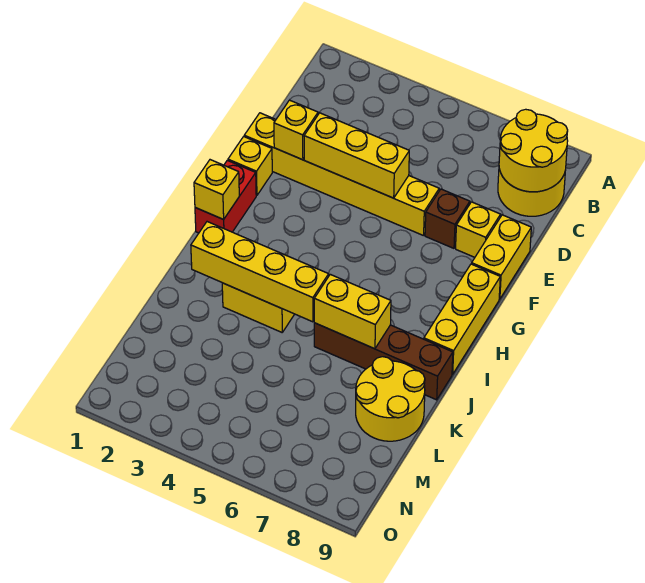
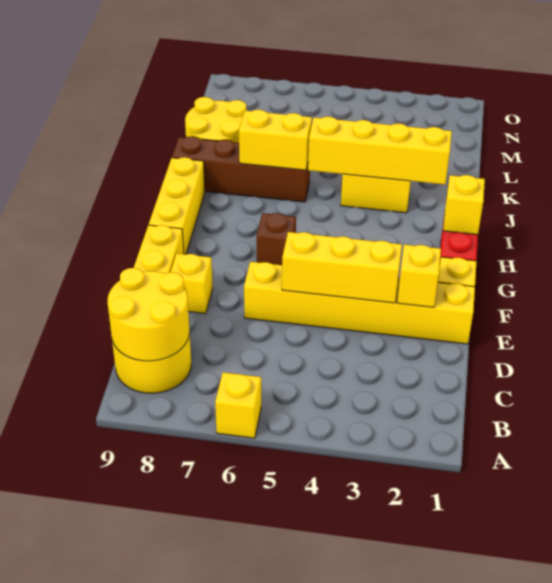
none -> yellow brick A6 level 1
brown brick E7 level 1 -> brown brick G6 level 1

